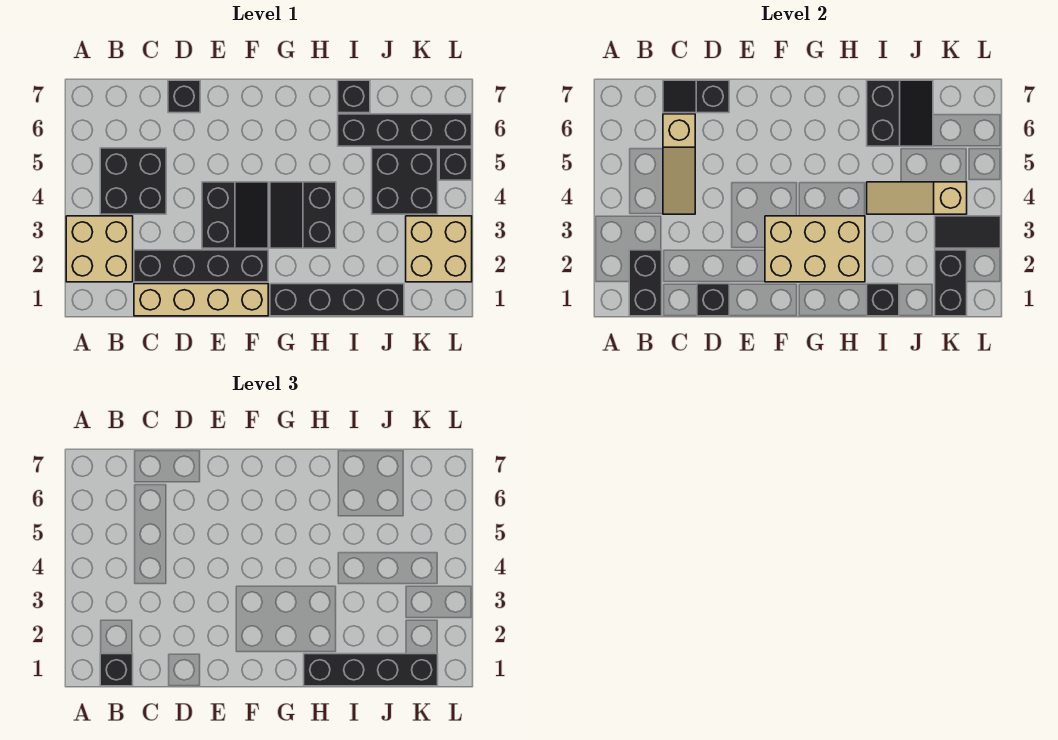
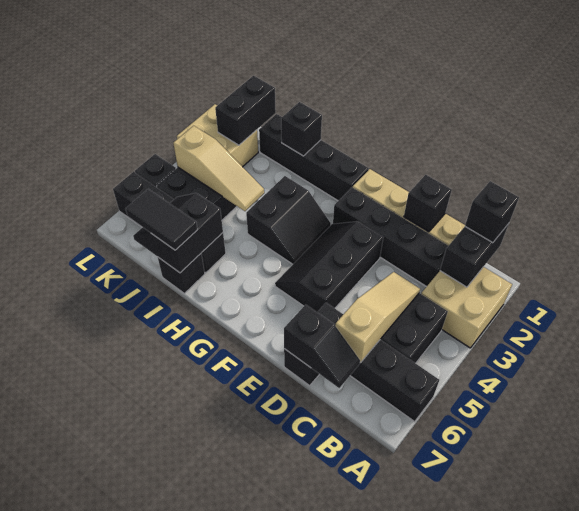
black slope E3:F4 level 1 top E -> black slope E3:F5 level 1 top E
tan brick F2:H3 level 2 -> none
black brick H1:K1 level 3 -> black brick A6:D6 level 1
black tile K3:L3 level 2 -> black tile I7:J7 level 3

